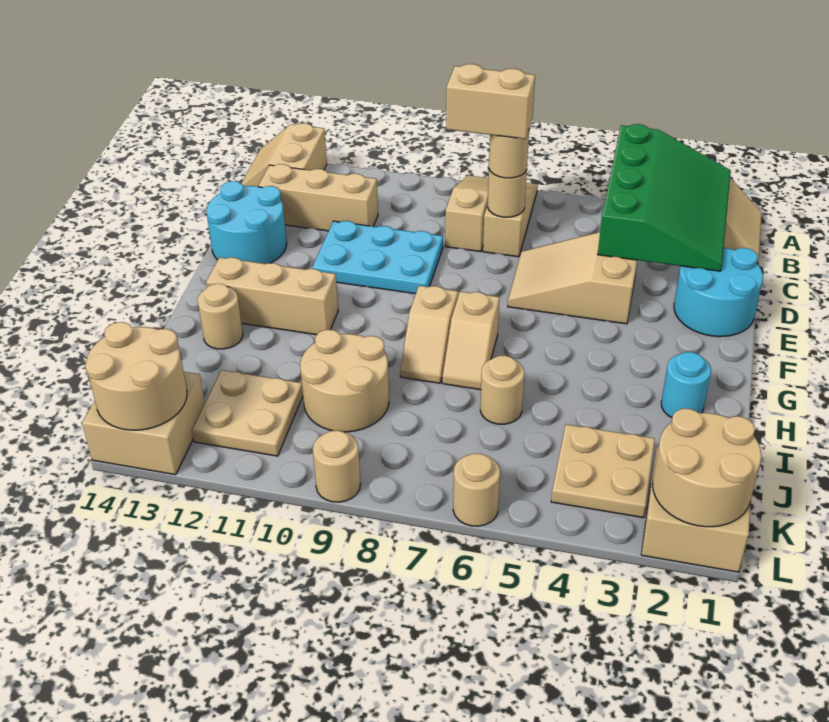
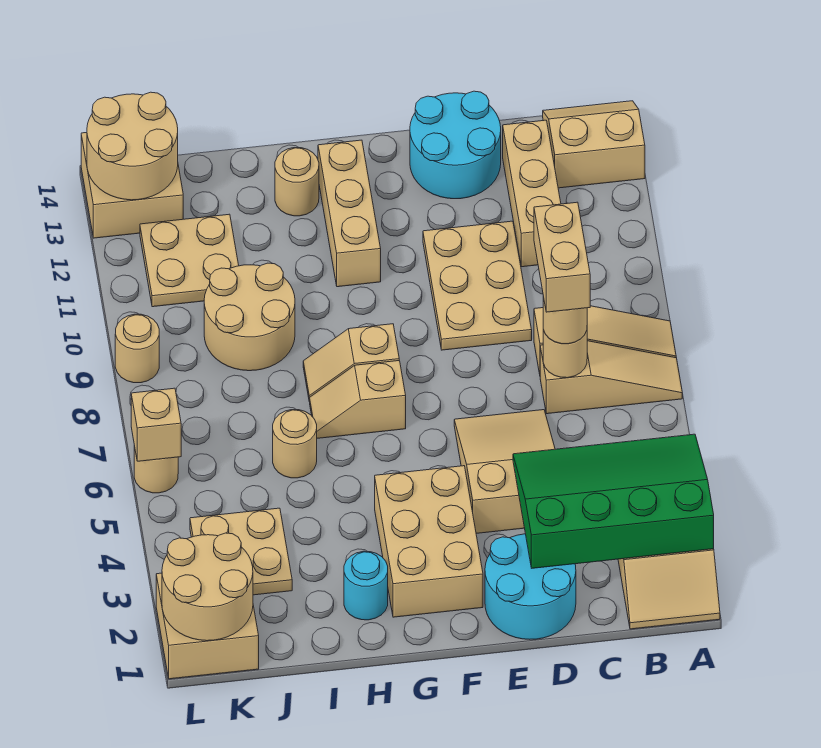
green slope A2:D4 level 2 top 4 -> green slope A2:D4 level 2 top 2
cyan plate D9:E11 level 1 -> tan plate D9:E11 level 1
none -> tan brick F2:G4 level 1
none -> tan brick L6 level 2

